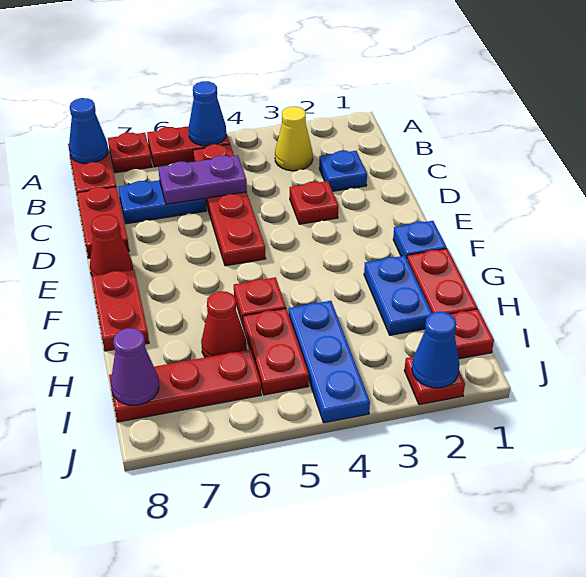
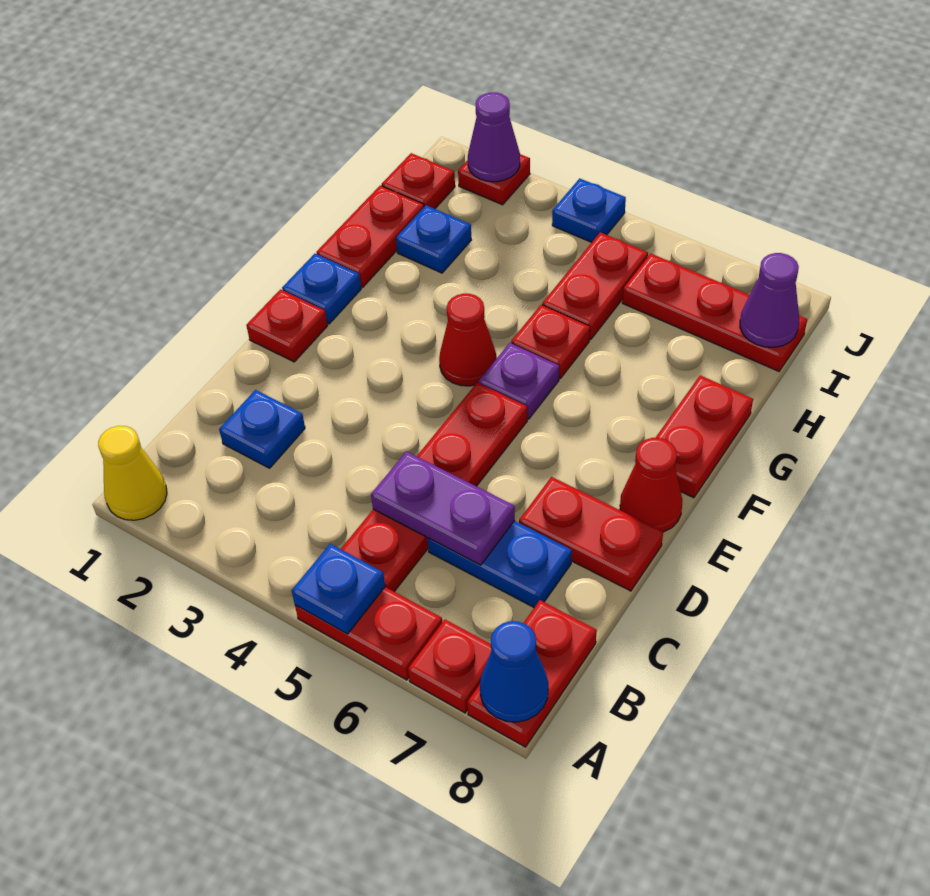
blue cone A5 level 2 -> blue plate A5 level 2
yellow cone B3 level 1 -> yellow cone A1 level 1
red plate C8:D8 level 1 -> red plate D7:D8 level 1
red plate D3 level 1 -> red plate E1 level 1
none -> purple plate F5 level 1
blue plate G2:H2 level 1 -> blue plate H2 level 1
blue plate H4:J4 level 1 -> blue plate J4 level 1
red cone H6 level 1 -> red cone F4 level 1
blue cone J2 level 2 -> purple cone J2 level 2

